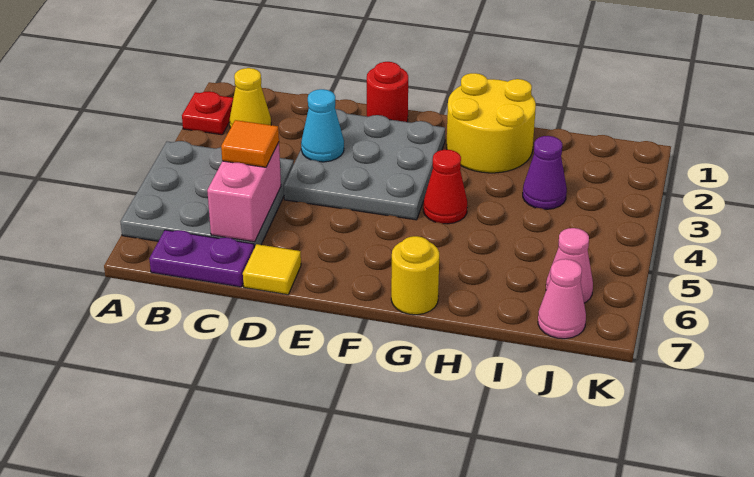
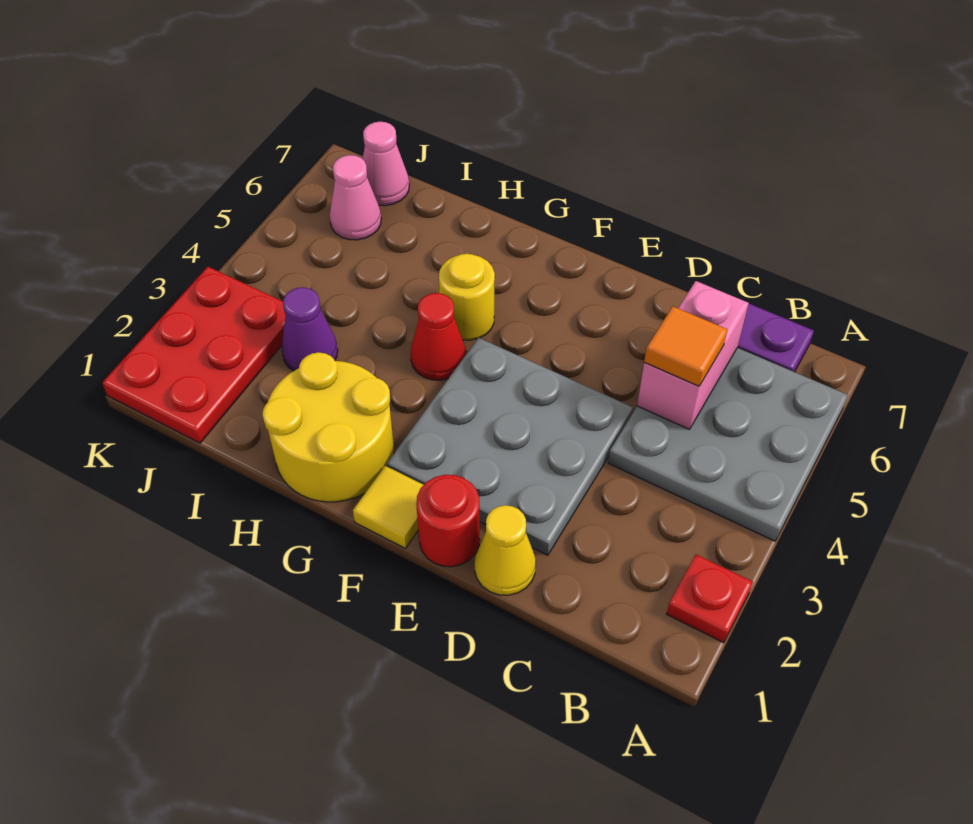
yellow cone B2 level 1 -> yellow cone D1 level 1
cyan cone D3 level 2 -> none
yellow tile D7 level 1 -> yellow tile F1 level 1
yellow round brick G7 level 1 -> yellow round brick G5 level 1
none -> red plate J1:K3 level 1

